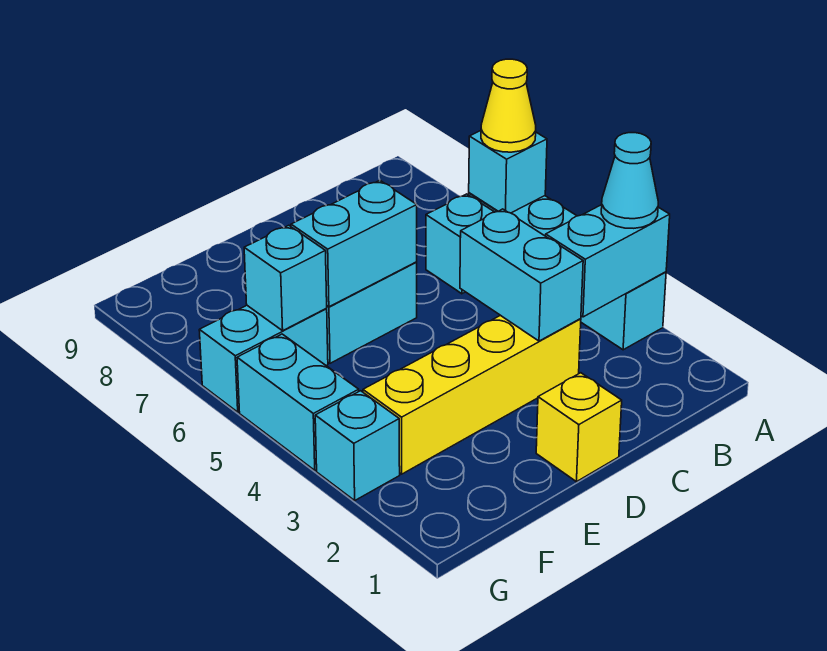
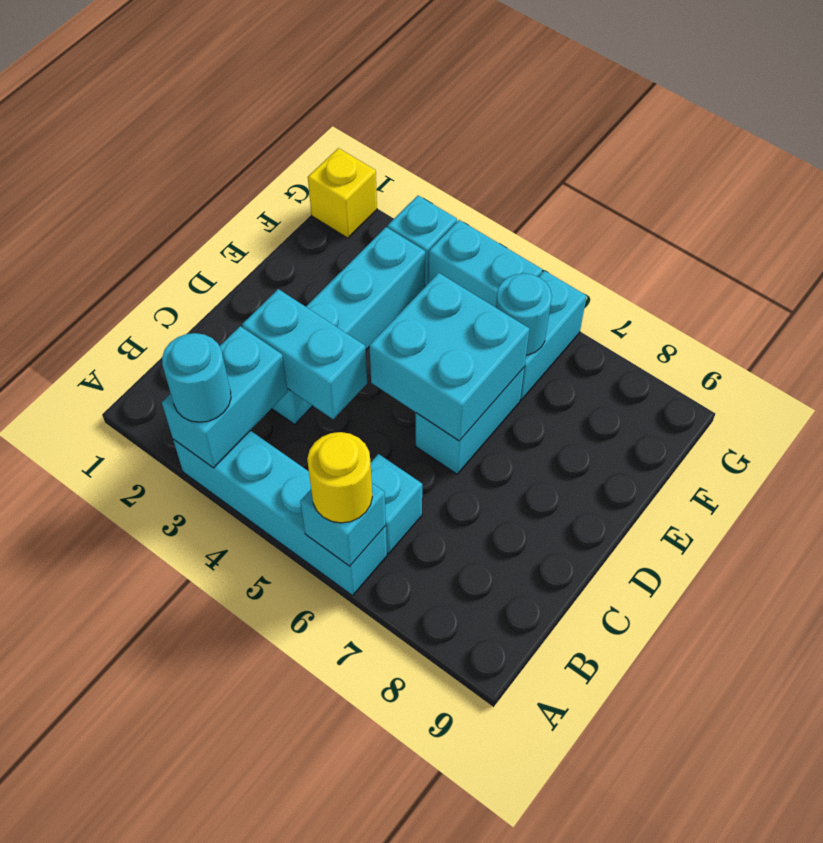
cyan cone A3 level 3 -> cyan round brick A3 level 3
yellow cone A6 level 3 -> yellow round brick A6 level 3
yellow brick C3:F3 level 1 -> cyan brick C3:F3 level 1
yellow brick D1 level 1 -> yellow brick G1 level 1
cyan brick D6:E6 level 2 -> cyan brick D5:E6 level 2
cyan brick F6 level 2 -> cyan round brick F6 level 2

